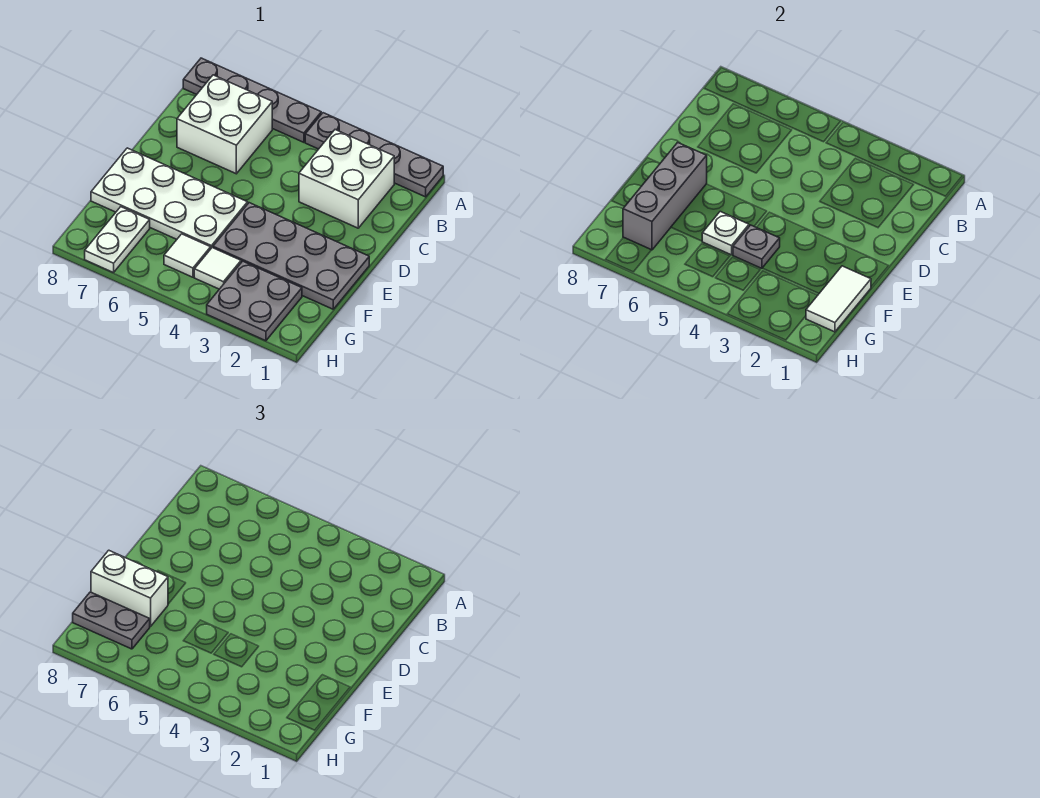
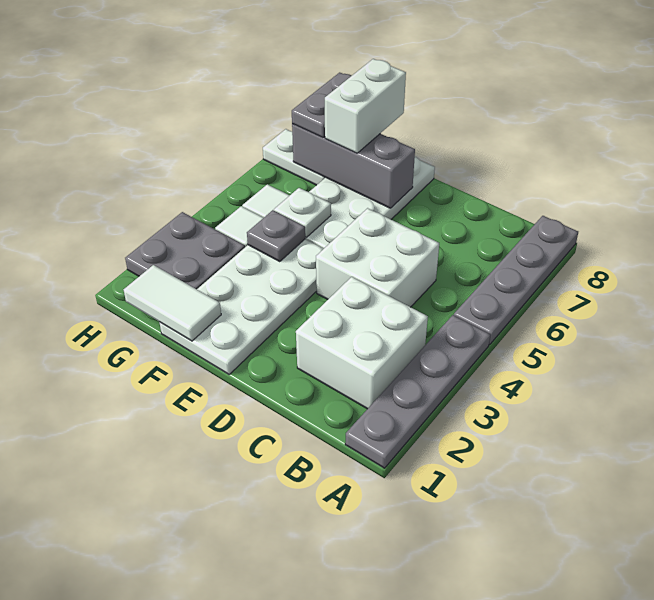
white brick B6:C7 level 1 -> white brick C4:D5 level 1
grey plate E1:F4 level 1 -> white plate E1:F4 level 1

